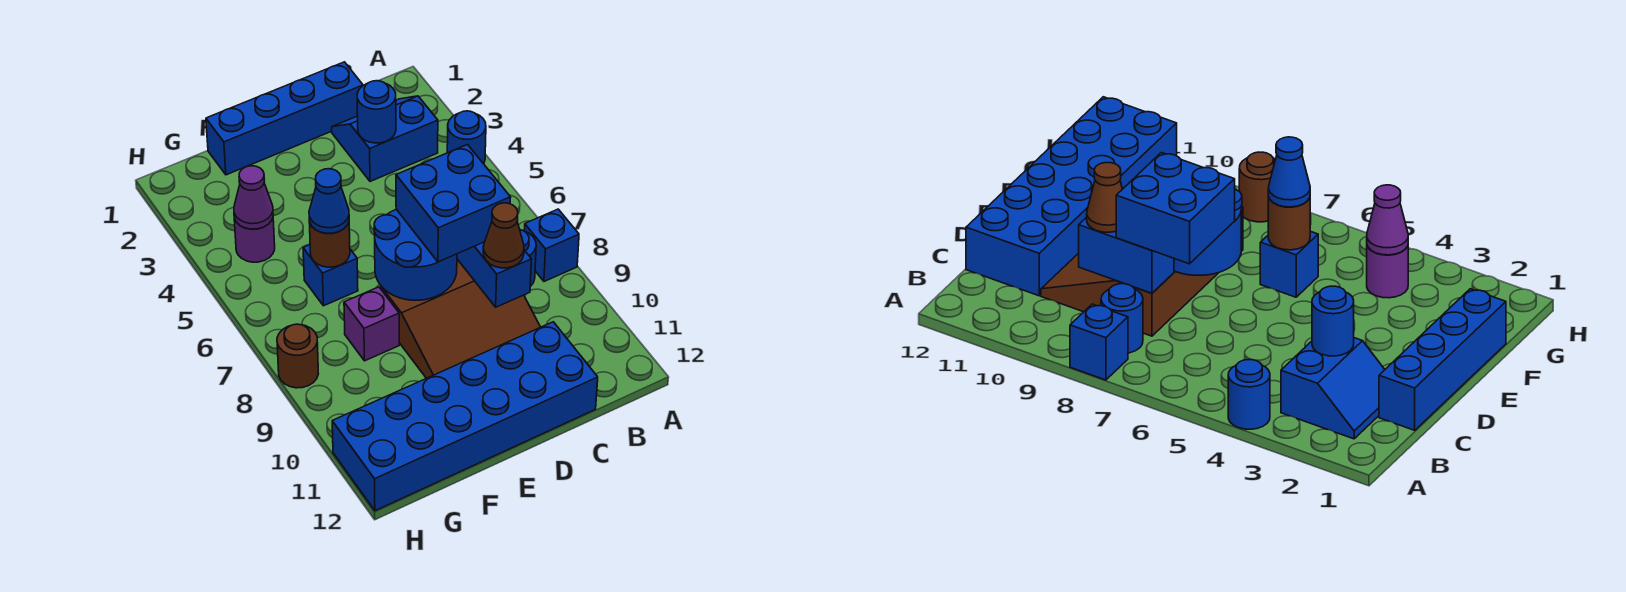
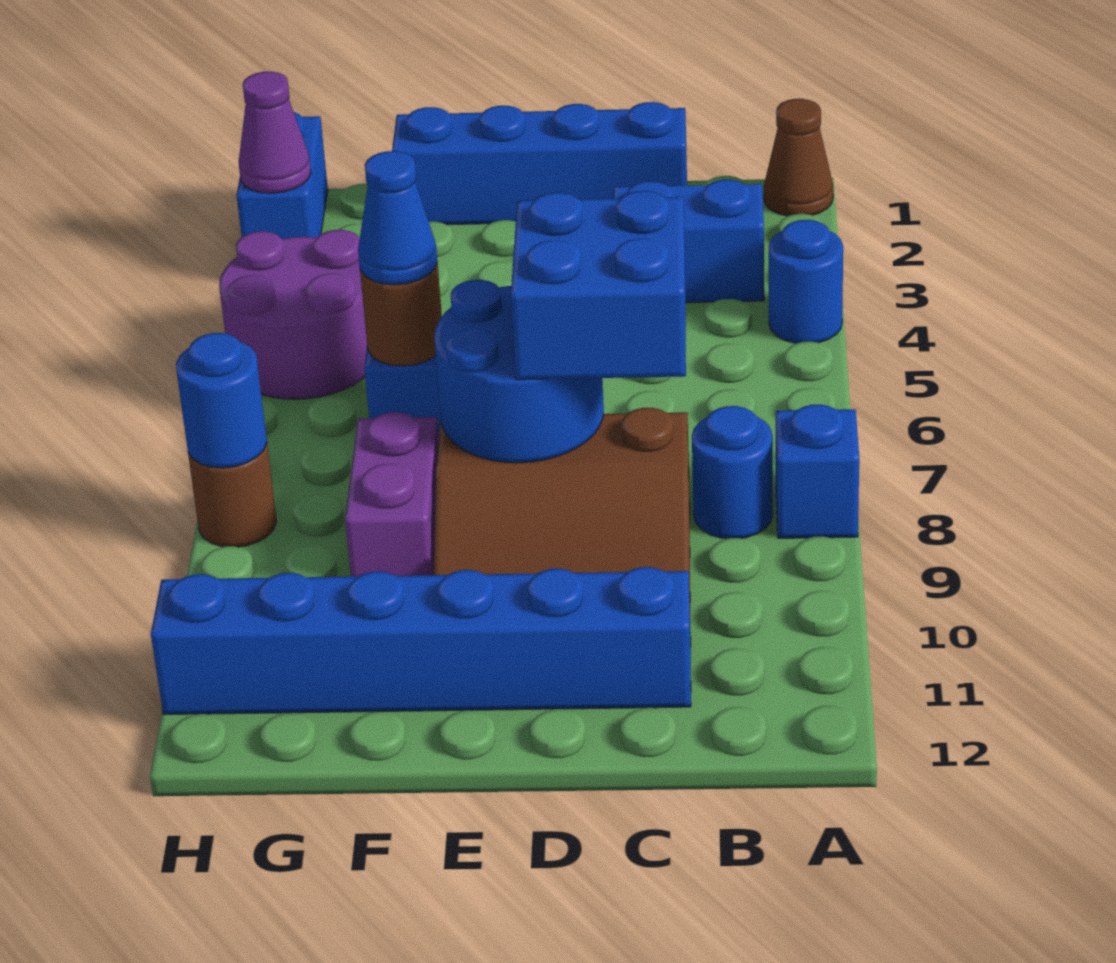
blue round brick C3 level 2 -> blue round brick H8 level 2
blue brick C8:C9 level 2 -> blue brick H1:H2 level 1
brown cone C9 level 3 -> brown cone A1 level 1
blue brick C11:H12 level 1 -> blue brick C11:H11 level 1
purple brick F8 level 1 -> purple brick F8:F9 level 1
purple round brick G4 level 1 -> purple round brick G4:H5 level 1
purple cone G4 level 2 -> purple cone H2 level 2

